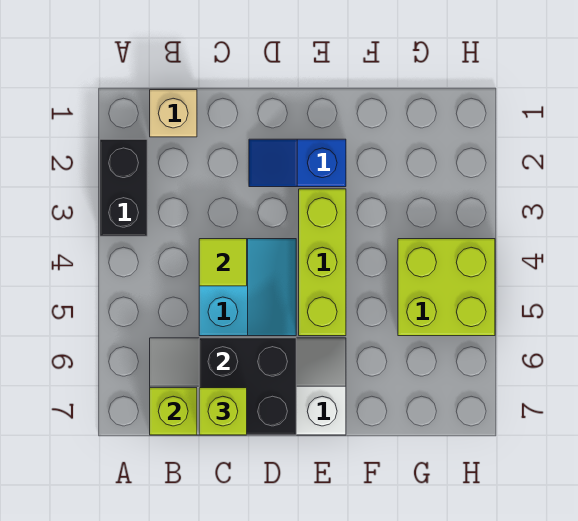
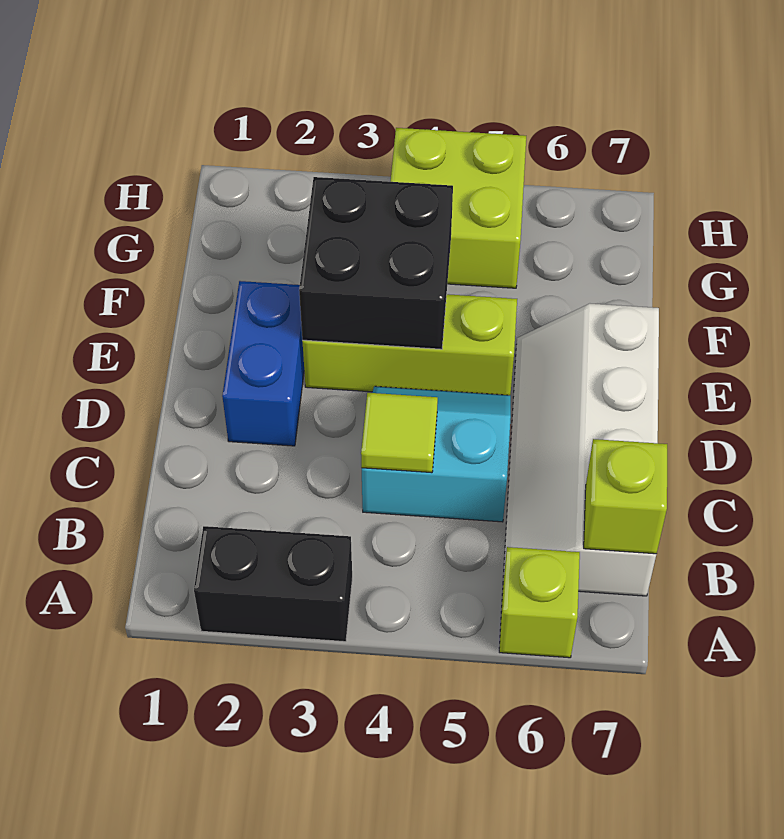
tan brick B1 level 1 -> none
black brick C6:D7 level 2 -> black brick E3:F4 level 2
lime brick C7 level 3 -> lime brick A6 level 1
blue slope D2:E2 level 1 top E -> blue brick D2:E2 level 1

